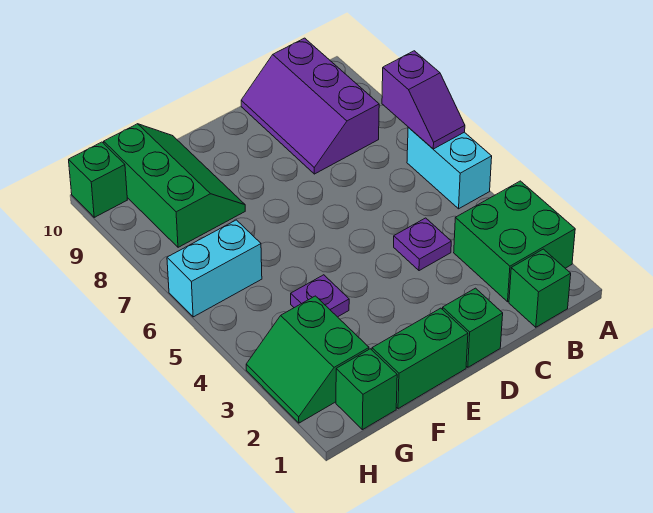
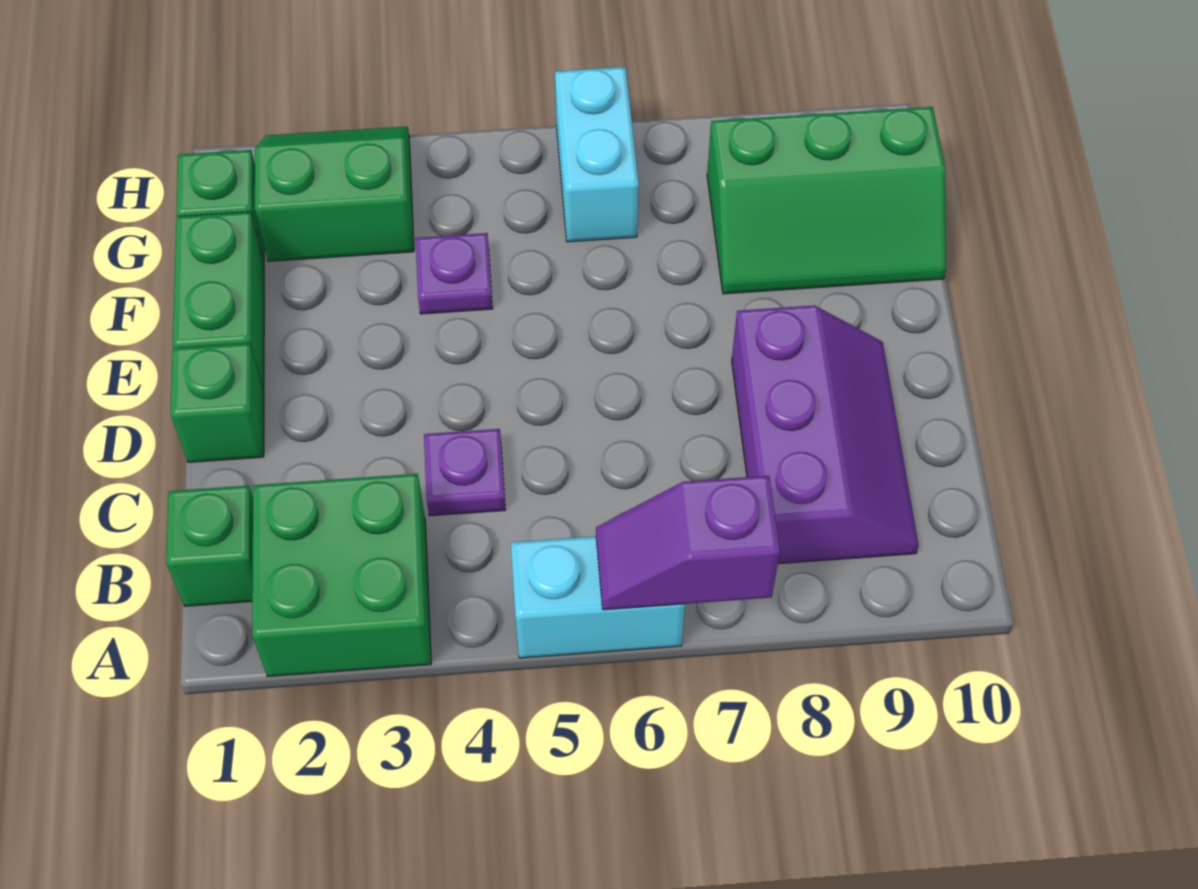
purple slope B8:C10 level 1 top B -> purple slope B8:D9 level 1 top 8
green brick H10 level 1 -> none

